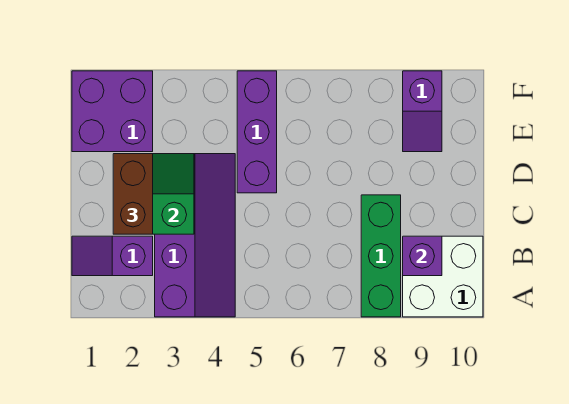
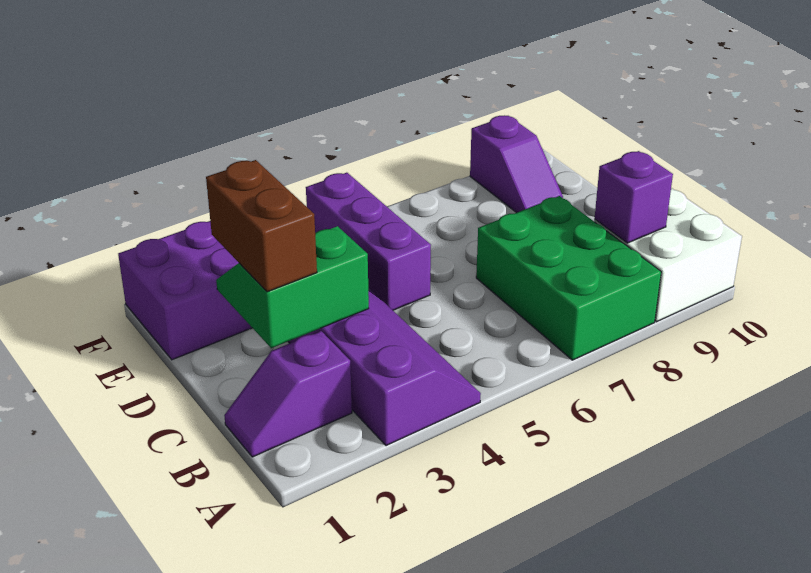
green brick A8:C8 level 1 -> green brick A7:C8 level 1

